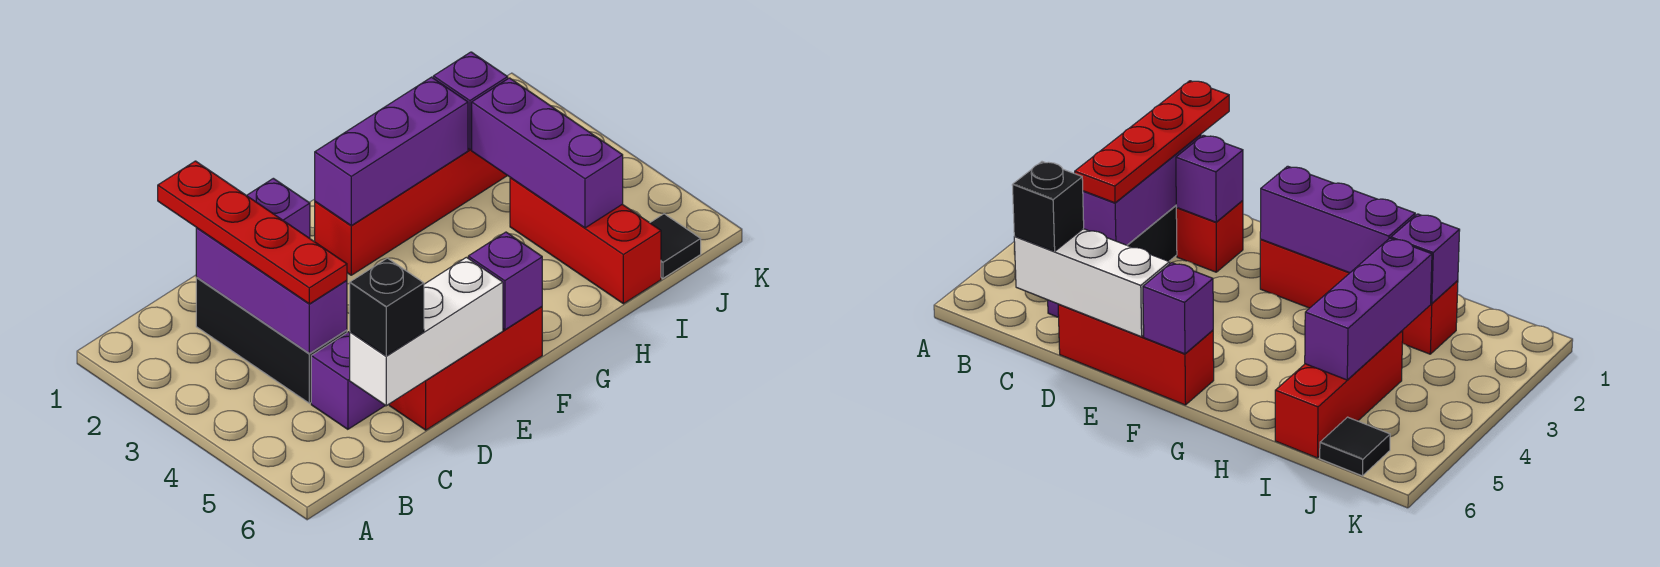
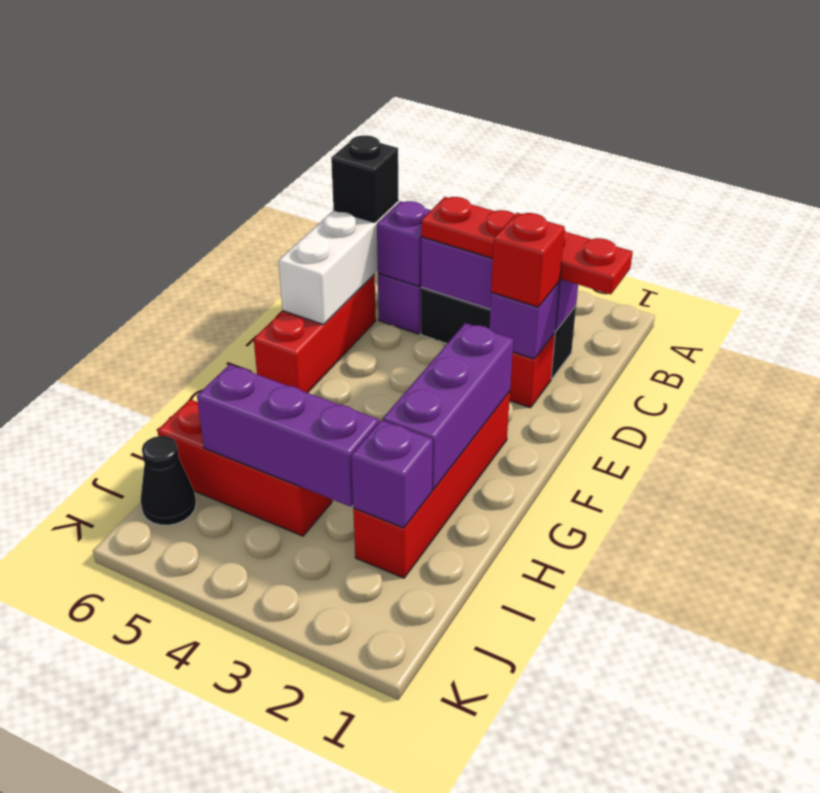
none -> red brick D2 level 3
purple brick F6 level 2 -> purple brick C5 level 2
black tile J6 level 1 -> black cone J6 level 1

